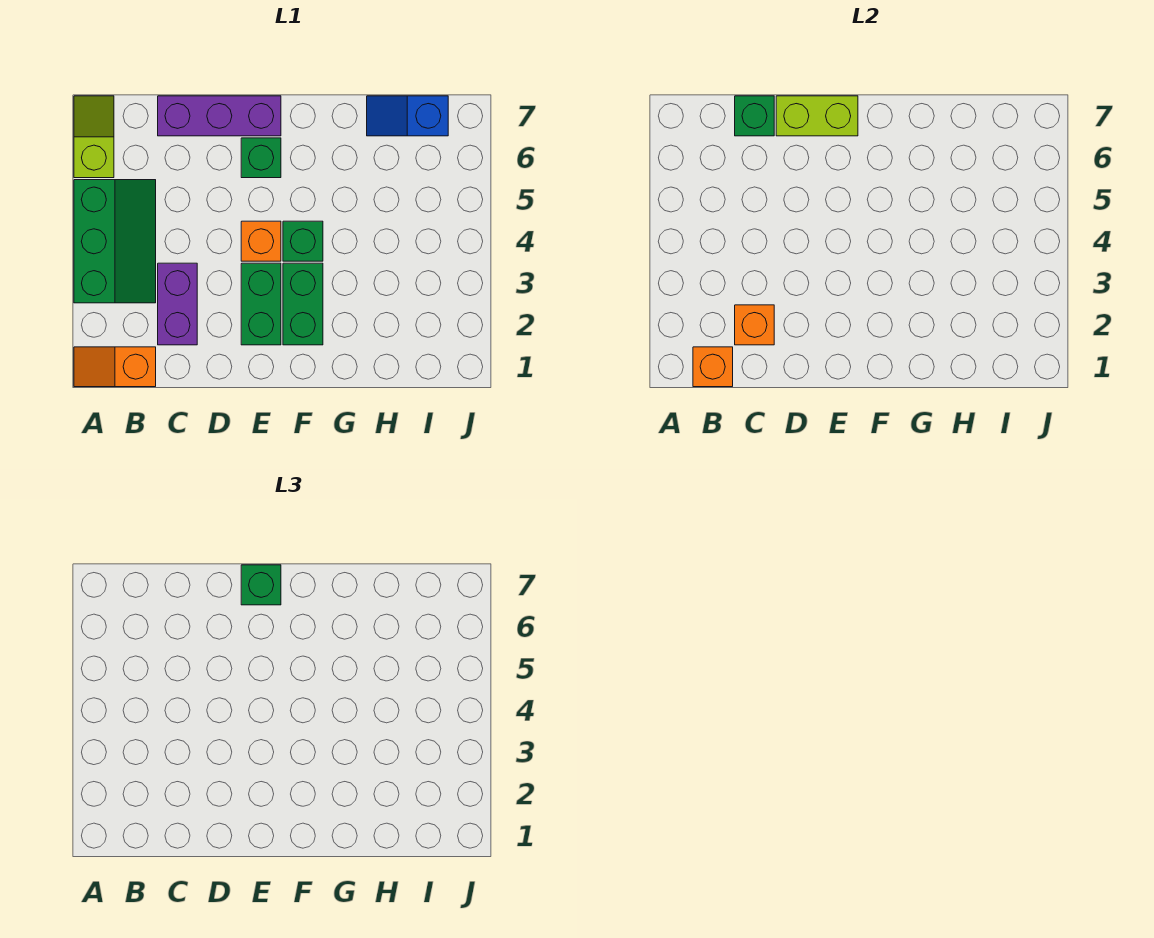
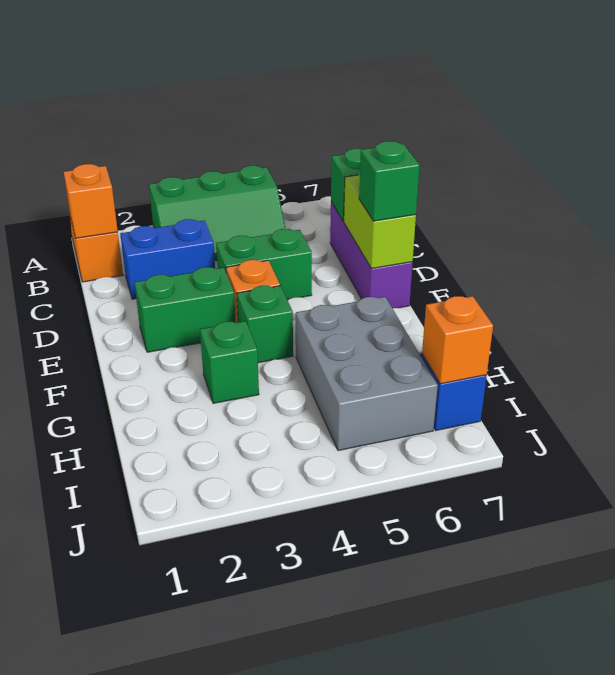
lime slope A6:A7 level 1 top 6 -> none
purple brick C2:C3 level 1 -> blue brick C2:C3 level 1
orange brick C2 level 2 -> orange brick I7 level 2
green brick E6 level 1 -> green brick G3 level 1
green brick F2:F3 level 1 -> green brick D4:D5 level 1
none -> grey brick G5:I6 level 1

